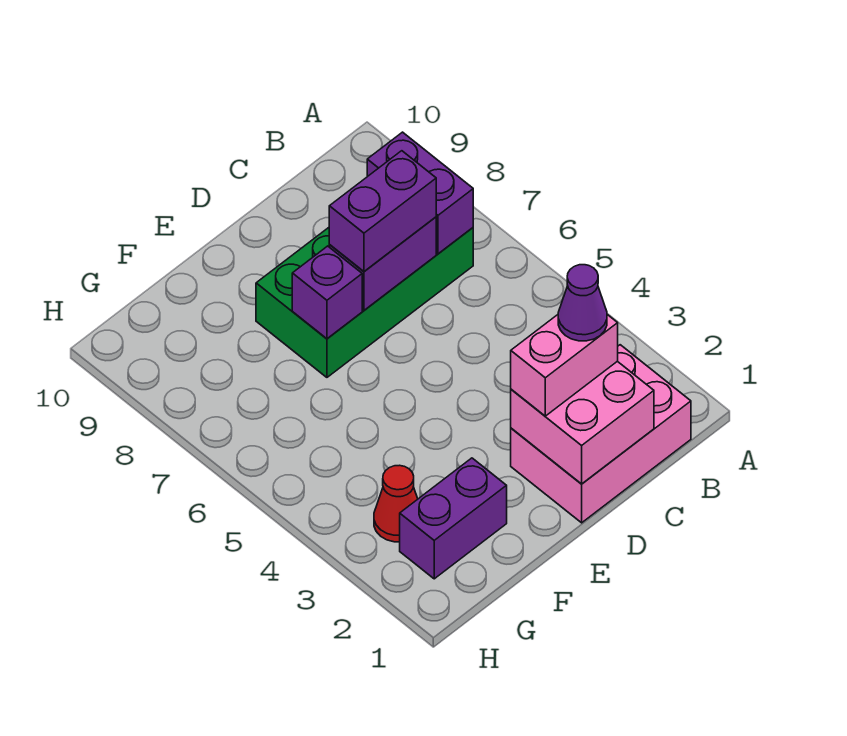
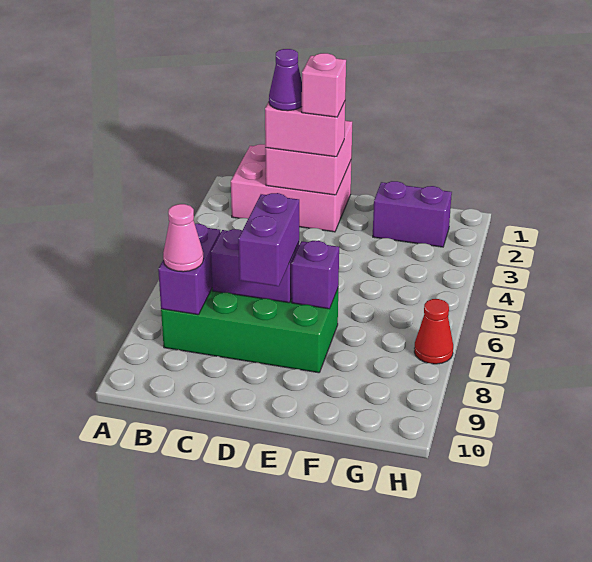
none -> pink cone B8 level 3
purple brick C7:D7 level 3 -> purple brick D7:D8 level 3
none -> pink brick D2 level 4
red cone G3 level 1 -> red cone H7 level 1

